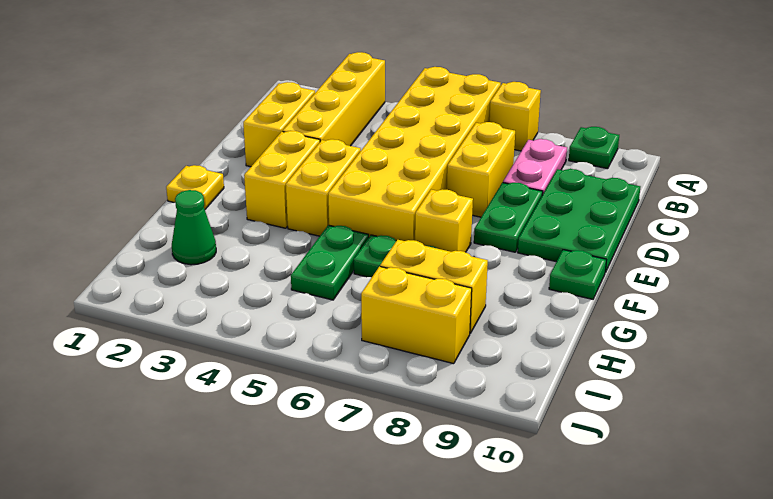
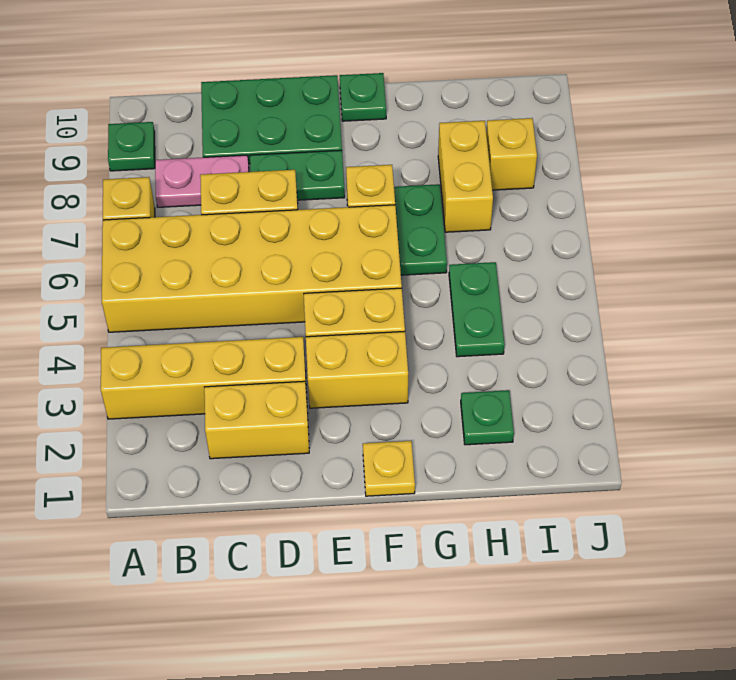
green plate G5:H5 level 1 -> green plate H4:H5 level 1
green cone H2 level 1 -> green plate H2 level 1
yellow brick I7:I8 level 1 -> yellow brick I8 level 1

